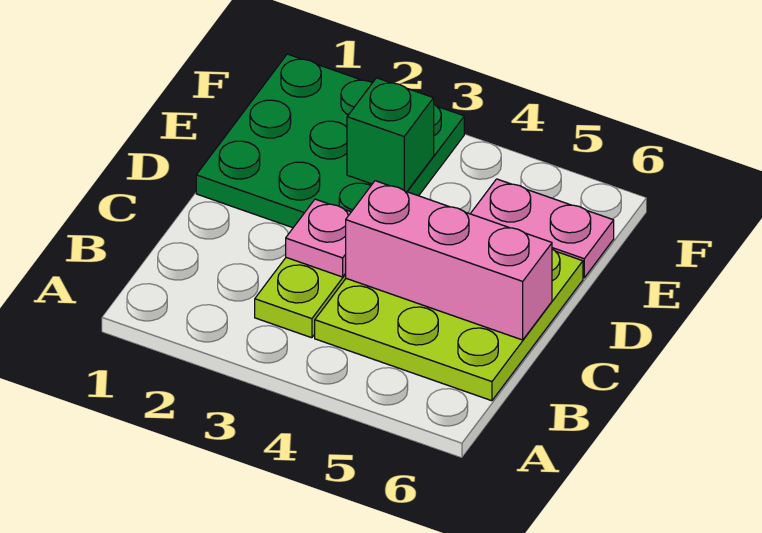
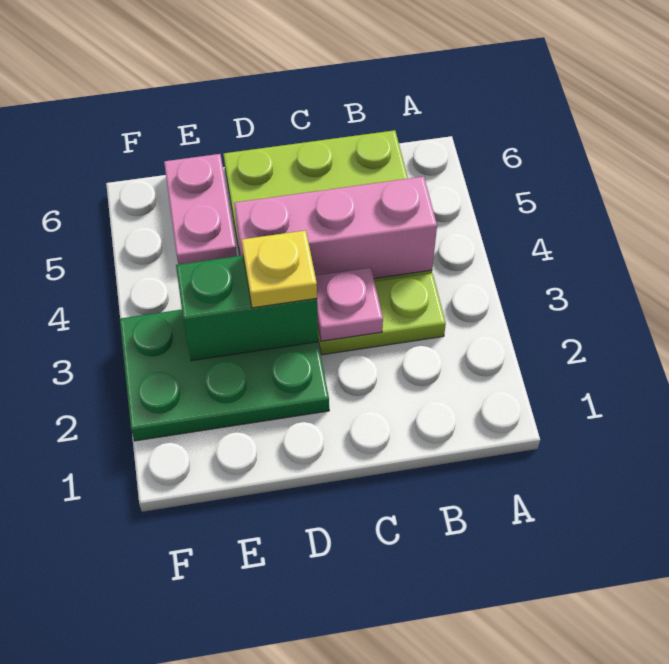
pink brick C4:C6 level 2 -> pink brick B4:D4 level 2
green plate D1:F3 level 1 -> green plate D2:F3 level 1
none -> yellow plate D3 level 3
green brick E3 level 2 -> green brick D3:E3 level 2

